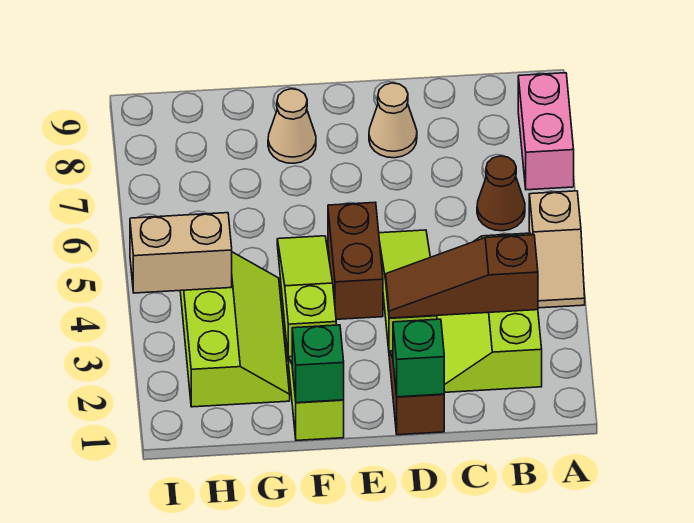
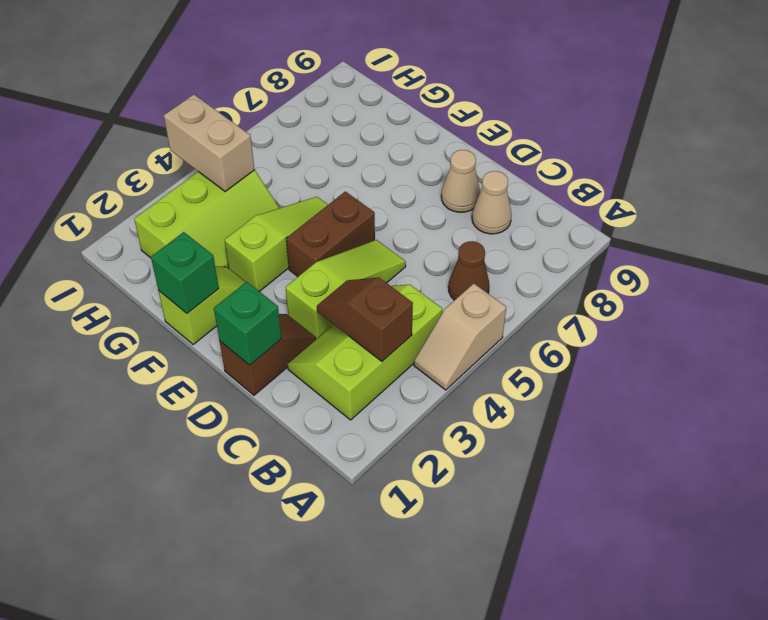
pink brick A7:A8 level 1 -> none
brown slope B3:D3 level 2 top B -> brown slope B3:C3 level 2 top B
tan cone F8 level 1 -> tan cone C8 level 1

